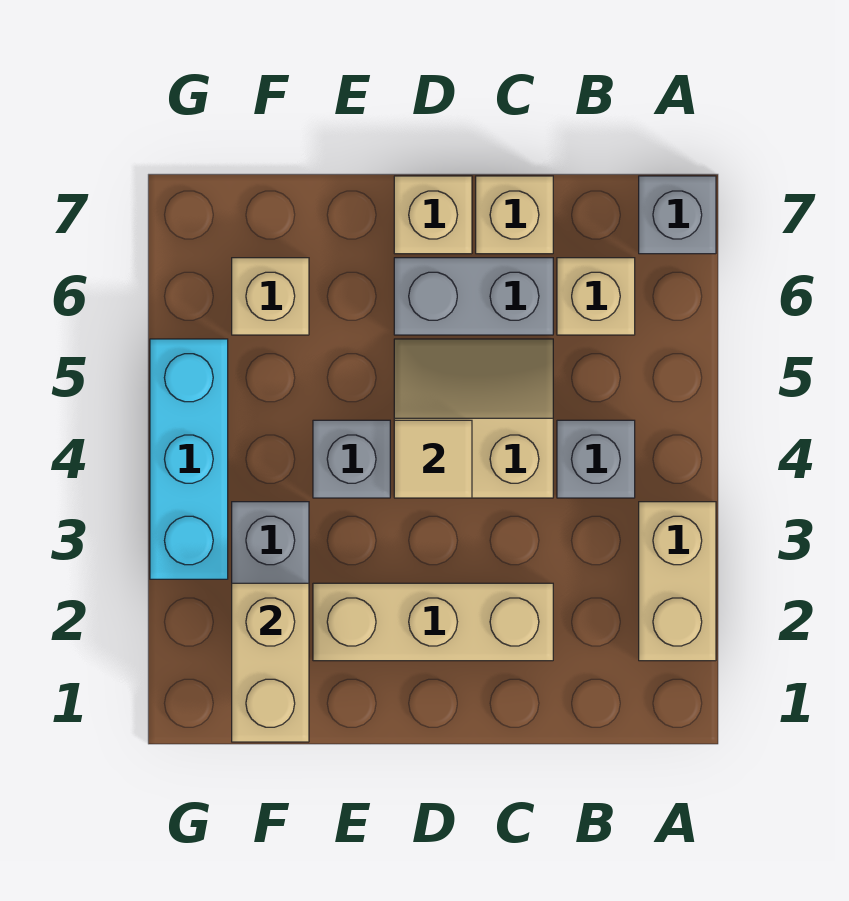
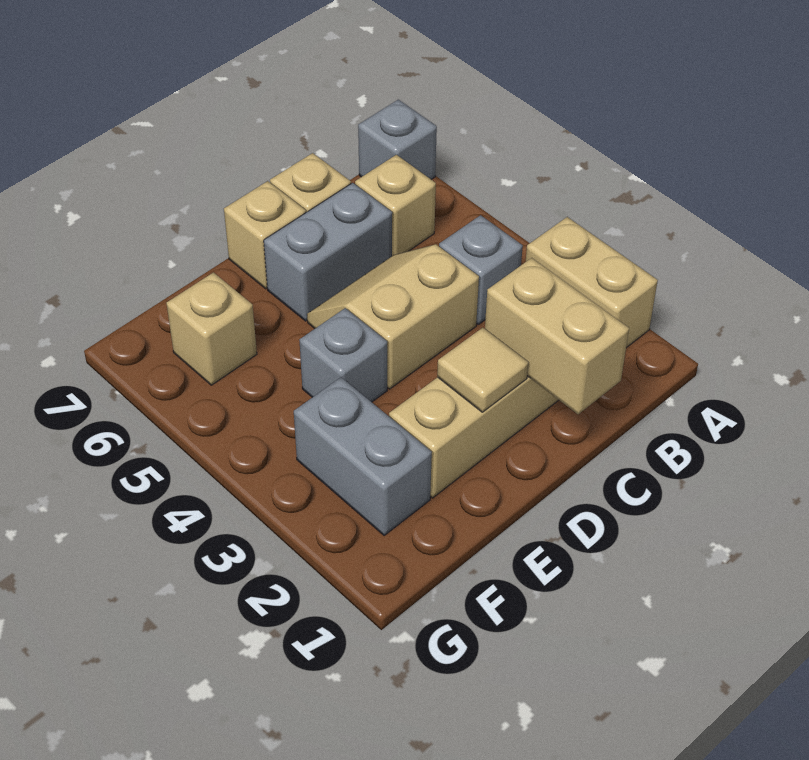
tan tile D4 level 2 -> tan tile D2 level 2
tan brick F1:F2 level 2 -> tan brick C1:C2 level 2
cyan brick G3:G5 level 1 -> none

